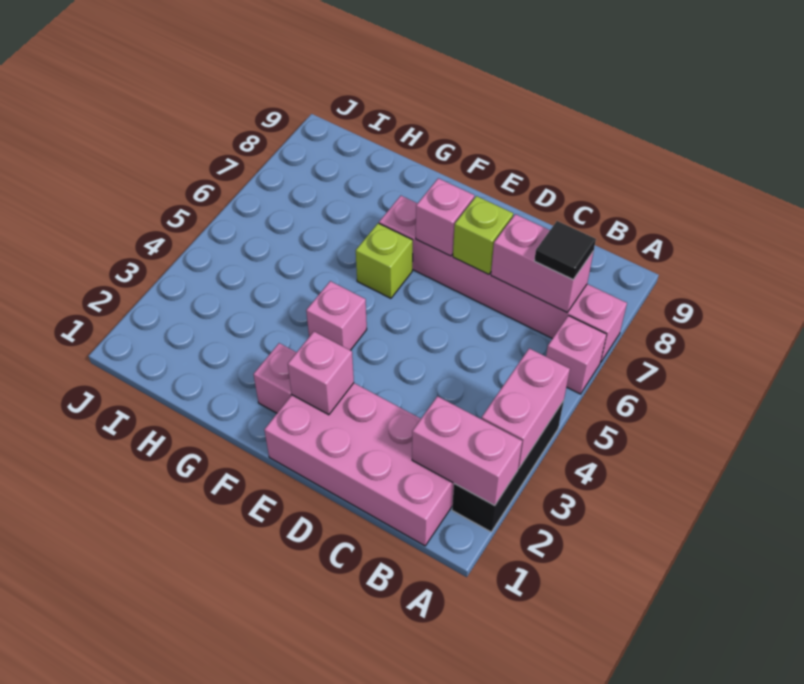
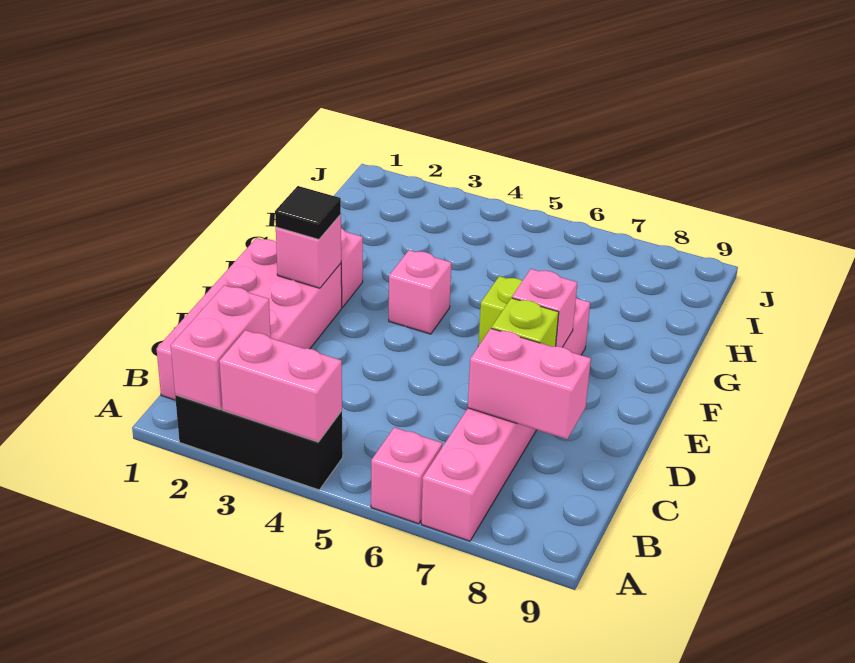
pink brick B7:C7 level 2 -> pink brick C7:C8 level 2
black tile B7 level 3 -> black tile E2 level 3

